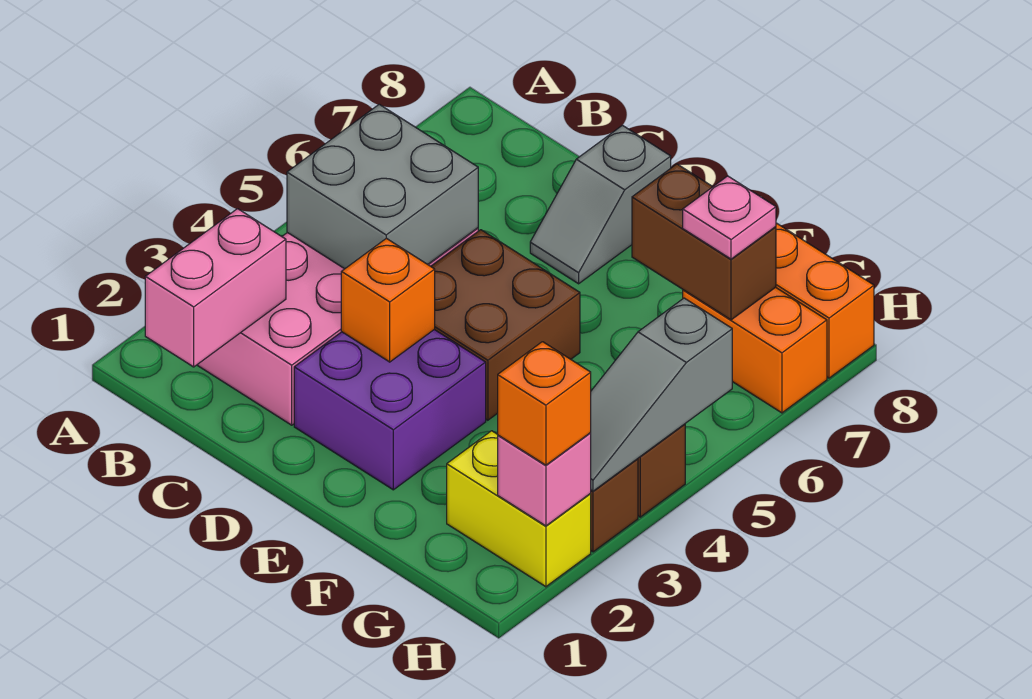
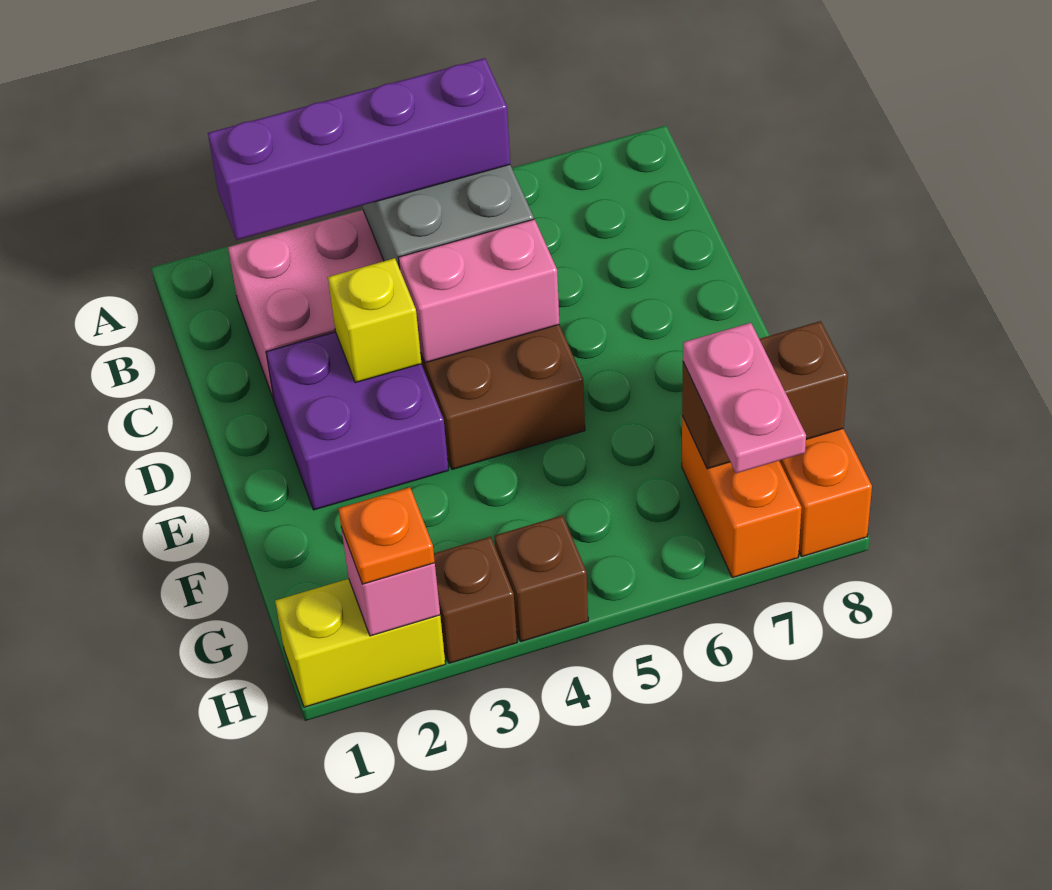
pink brick B1:B2 level 2 -> pink brick D4:D5 level 2
none -> purple brick B2:B5 level 3
orange brick D3 level 2 -> yellow brick D3 level 2
grey slope D7:D8 level 1 top 8 -> none
brown brick F7:G7 level 2 -> brown brick G7:G8 level 2
yellow brick G2:H2 level 1 -> yellow brick H1:H2 level 1
pink plate G7 level 3 -> pink plate G7:H7 level 3
orange brick H2 level 3 -> orange plate H2 level 3
grey slope H3:H5 level 2 top 5 -> none

